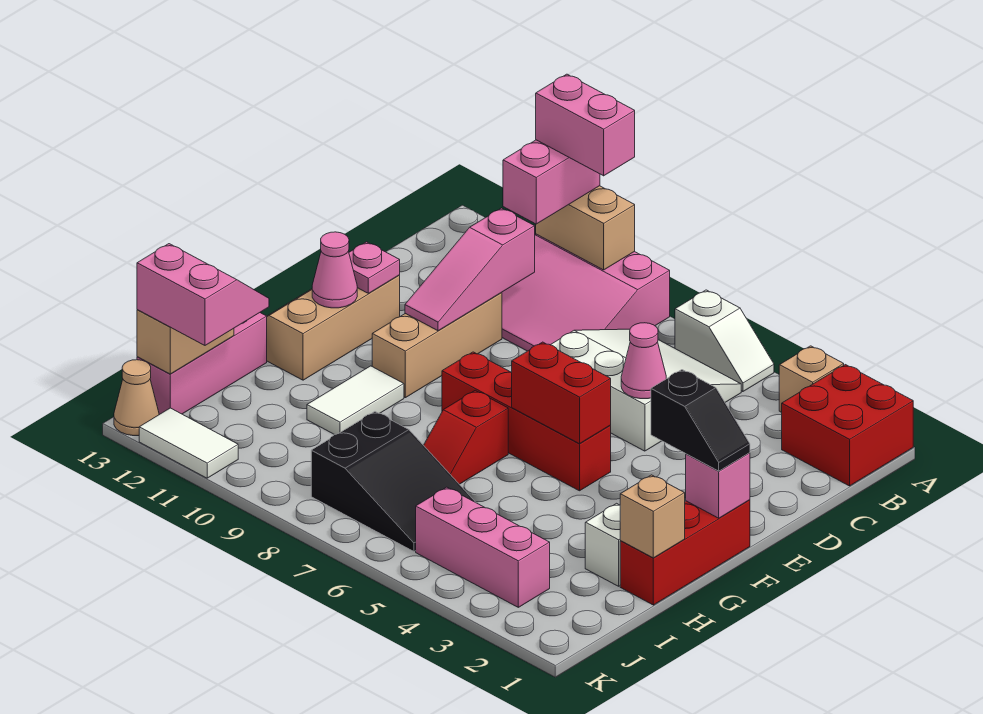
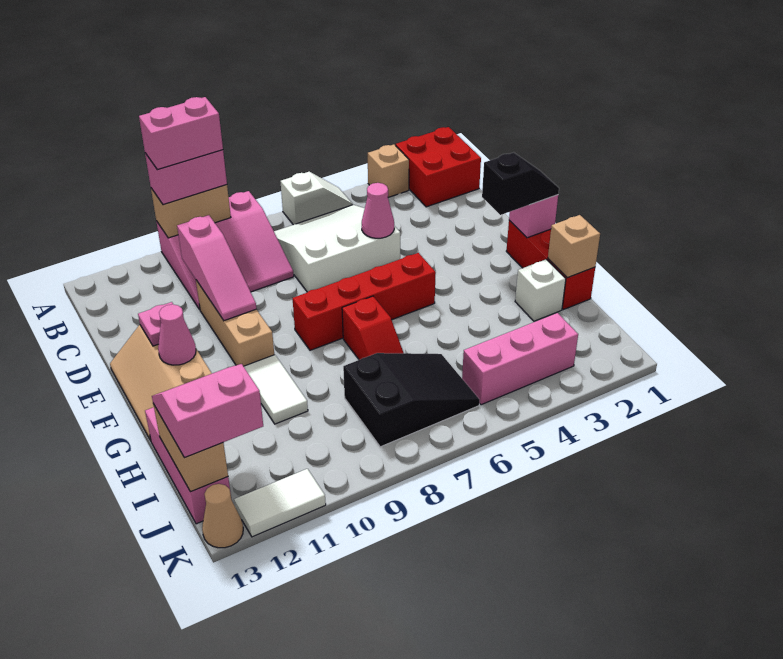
pink brick A10:B10 level 3 -> pink brick A9:A10 level 3
red brick F5:F6 level 2 -> none

